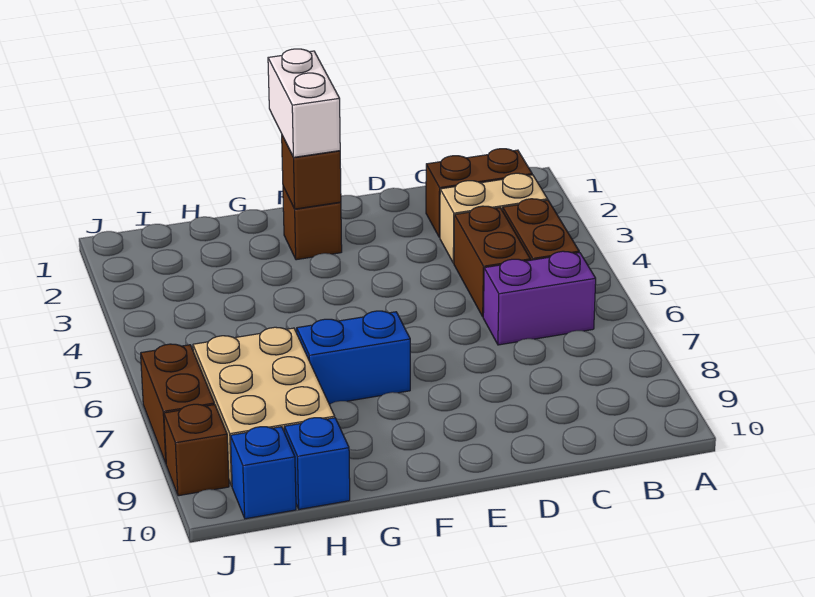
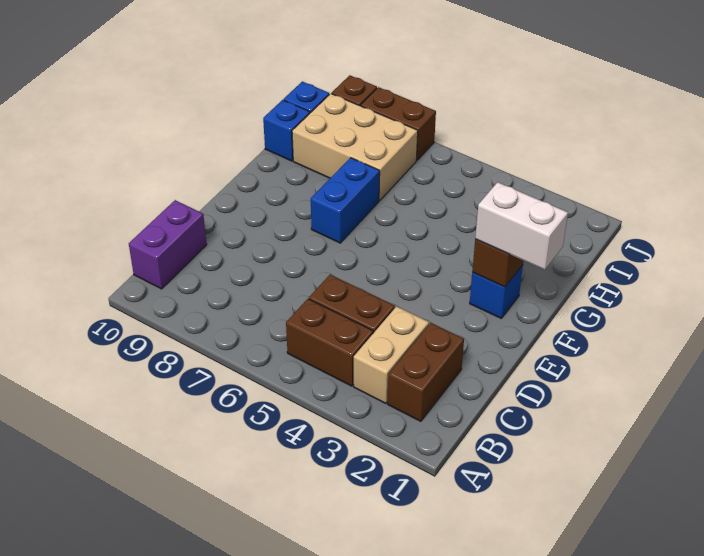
purple brick B6:C6 level 1 -> purple brick B10:C10 level 1
brown brick F2 level 1 -> blue brick F2 level 1

